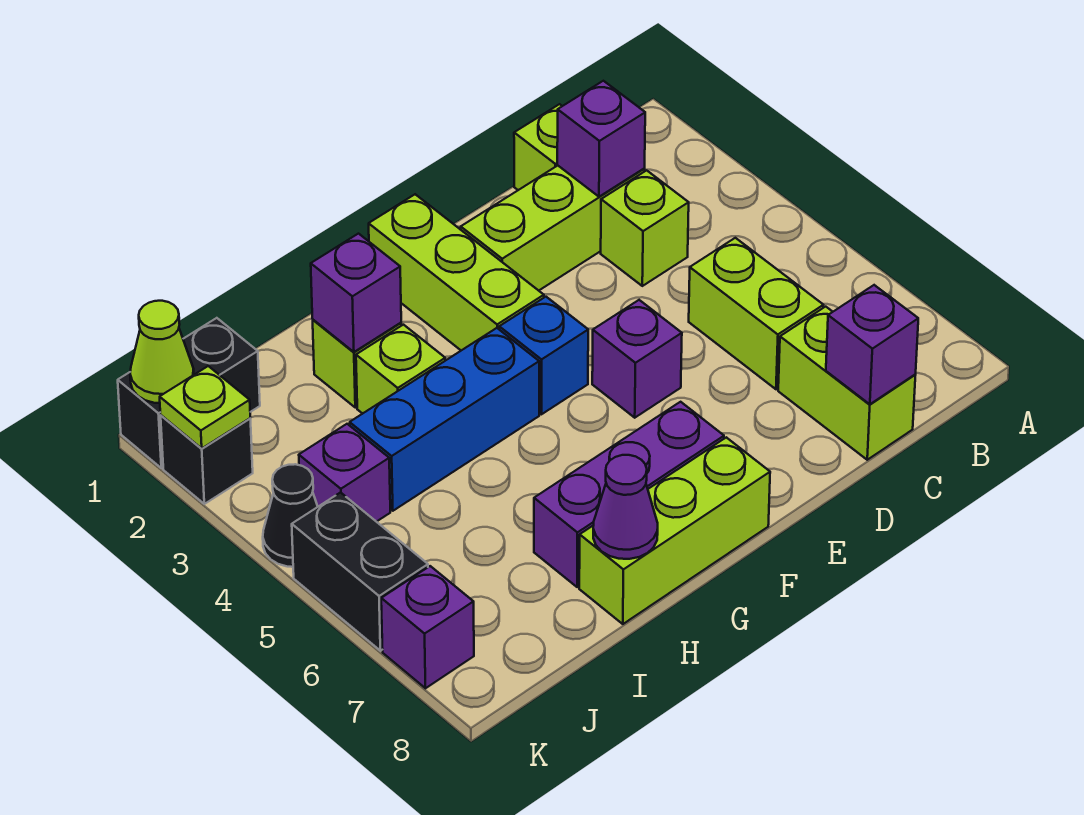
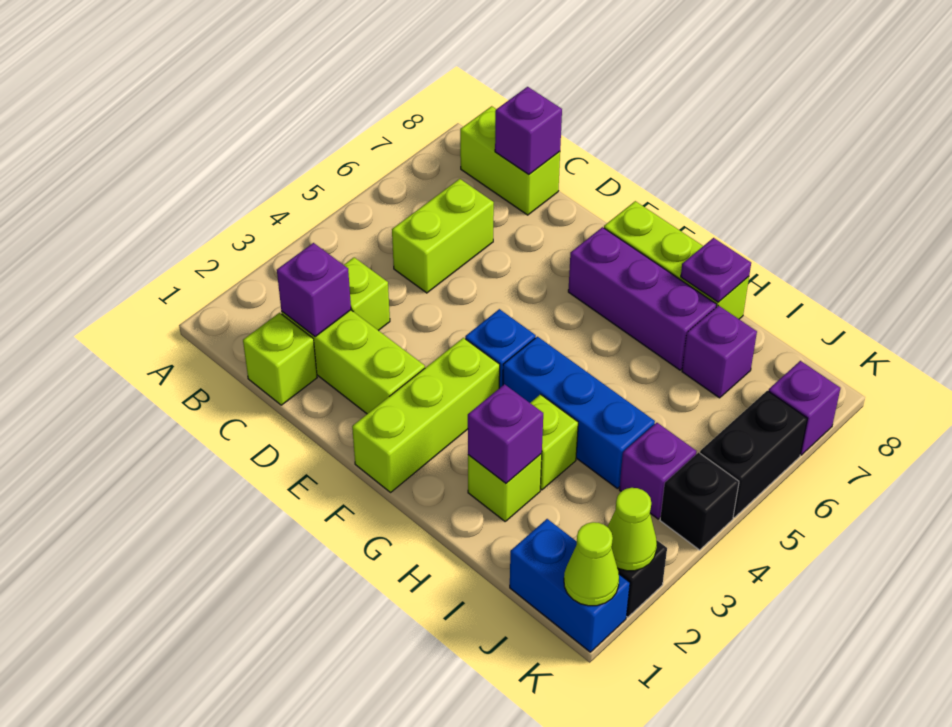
lime brick C7:C8 level 1 -> lime brick B8:C8 level 1
purple brick E5 level 1 -> purple brick I7 level 1
purple cone H8 level 2 -> purple plate H8 level 2
black brick J1:K1 level 1 -> blue brick J1:K1 level 1
lime plate K2 level 2 -> lime cone K2 level 2
black cone K4 level 1 -> black brick K4 level 1

